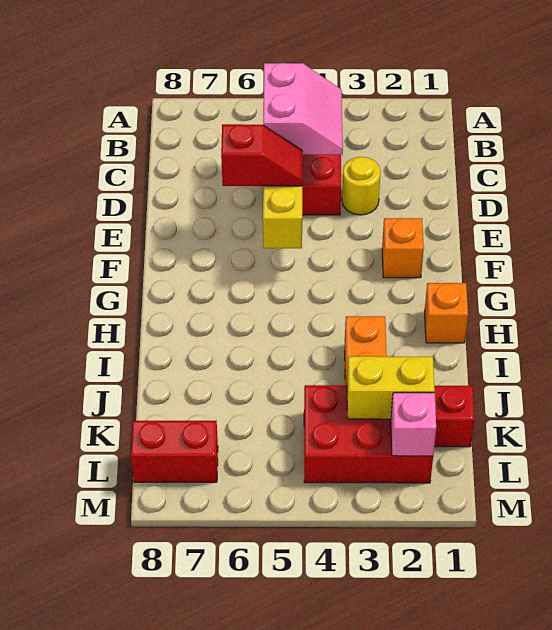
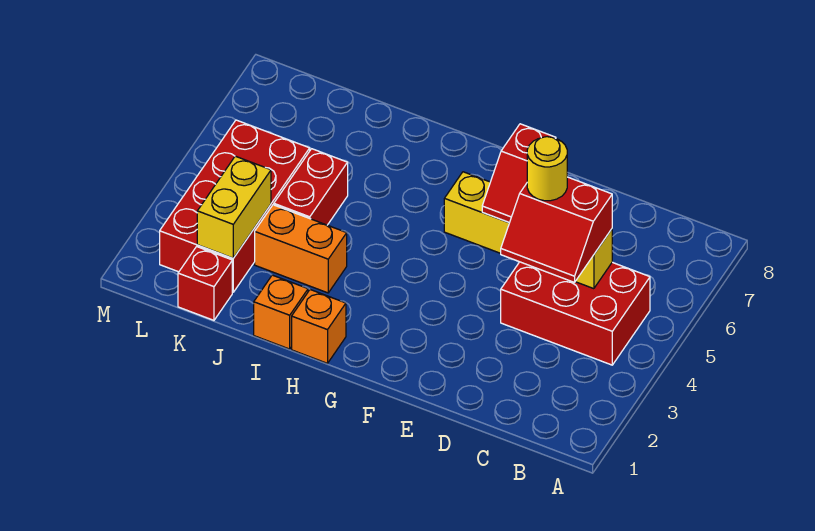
pink slope C4:D5 level 3 top 5 -> red slope C4:D5 level 3 top 5
yellow round brick D3 level 1 -> yellow round brick D5 level 4
orange brick F2 level 1 -> orange brick I1 level 1
red brick K2:L4 level 1 -> red brick K2:L5 level 1
pink brick L2 level 2 -> none
red brick L7:L8 level 1 -> red brick J4:J5 level 1

